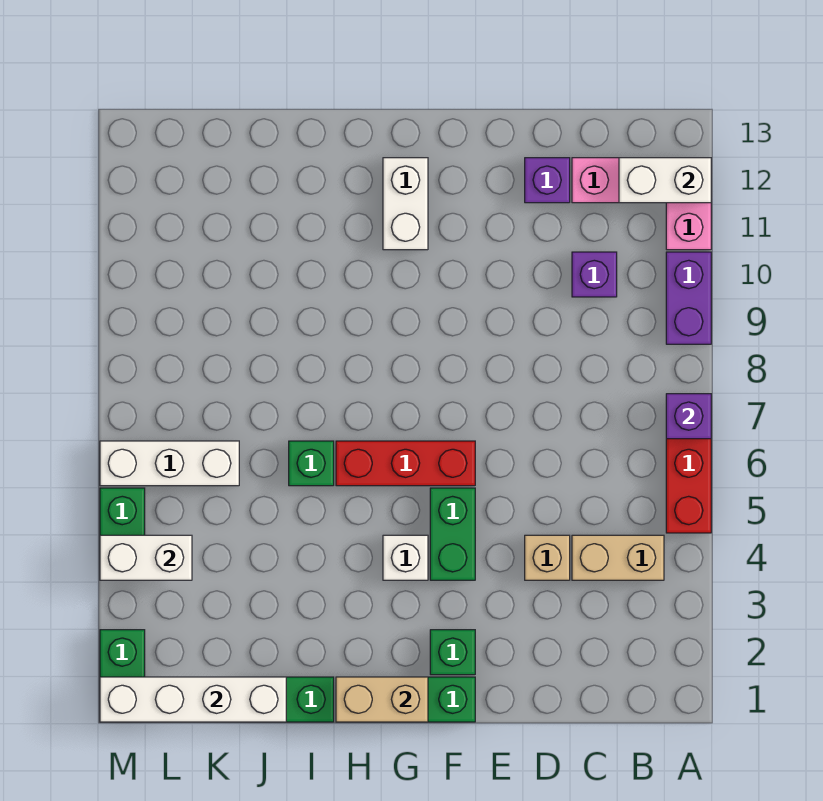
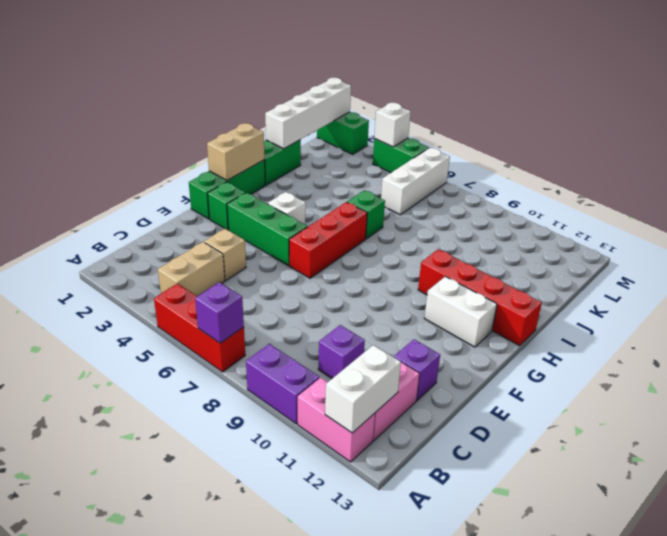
green brick F4:F5 level 1 -> green brick F3:F5 level 1
none -> red brick H10:H13 level 1
white brick L4:M4 level 2 -> white brick M4 level 2

